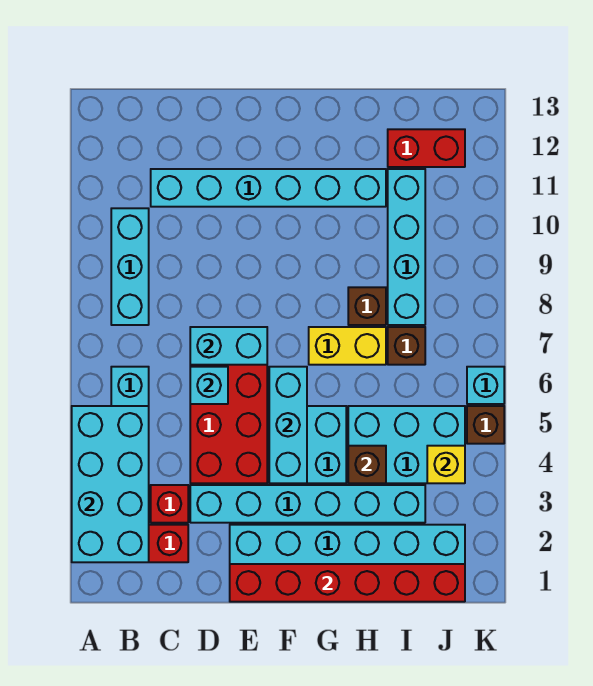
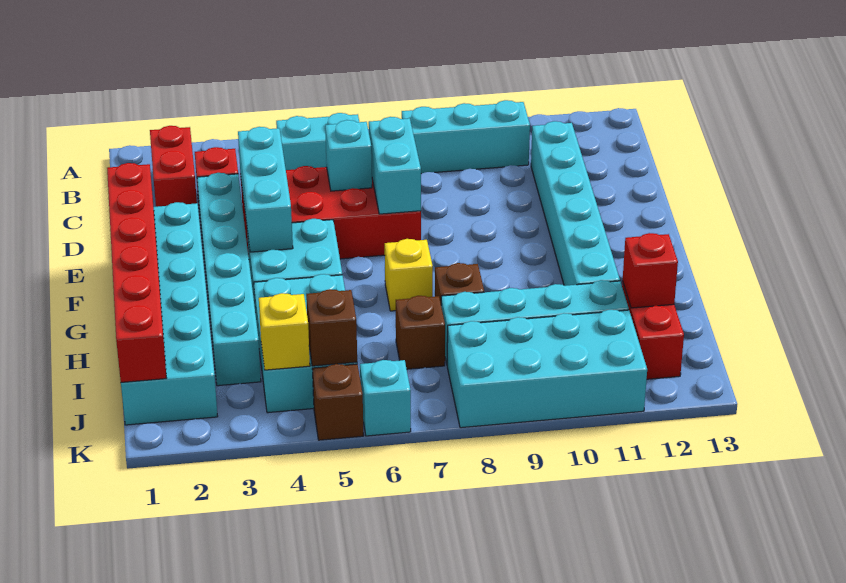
cyan brick A2:B5 level 2 -> cyan brick J8:K11 level 1
cyan brick F4:F6 level 2 -> cyan brick D4:F4 level 2
yellow brick G7:H7 level 1 -> yellow brick G7 level 1
brown brick H4 level 2 -> brown brick J5 level 2
none -> red brick I12 level 2

